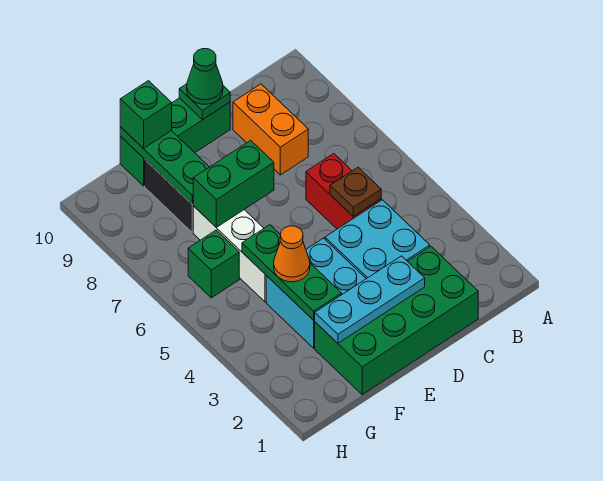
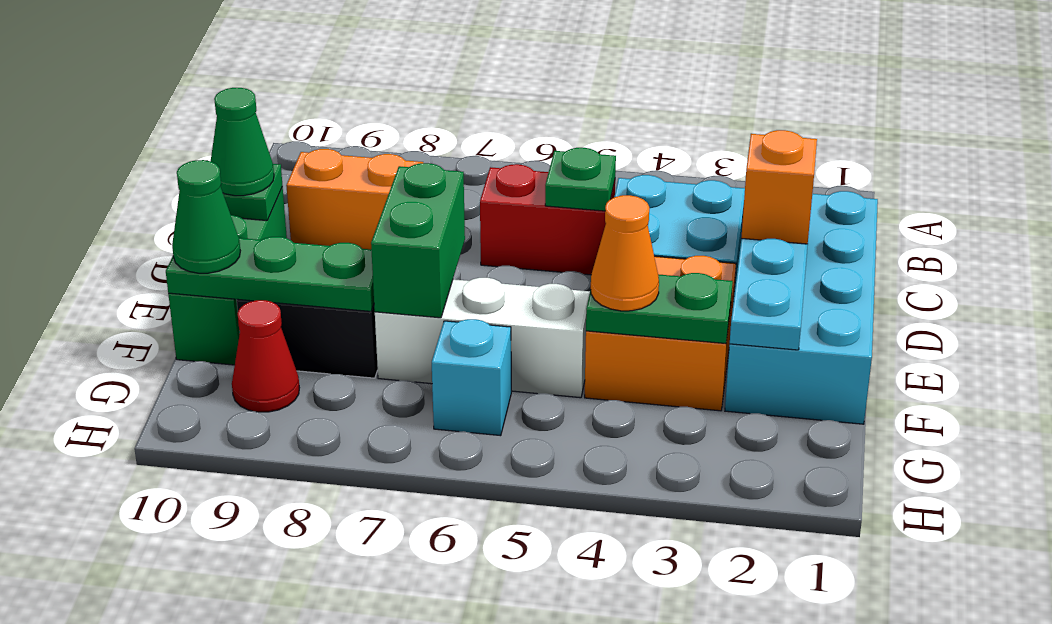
green brick C1:F2 level 1 -> cyan brick C1:F2 level 1
brown plate C5 level 2 -> green plate C5 level 2
none -> orange brick D2 level 3
cyan brick E3:F4 level 1 -> orange brick E3:F4 level 1
green plate F3:F5 level 2 -> green plate F3:F4 level 2
green brick F10 level 3 -> green cone F10 level 3
green brick G6 level 1 -> cyan brick G6 level 1
none -> red cone G9 level 1

